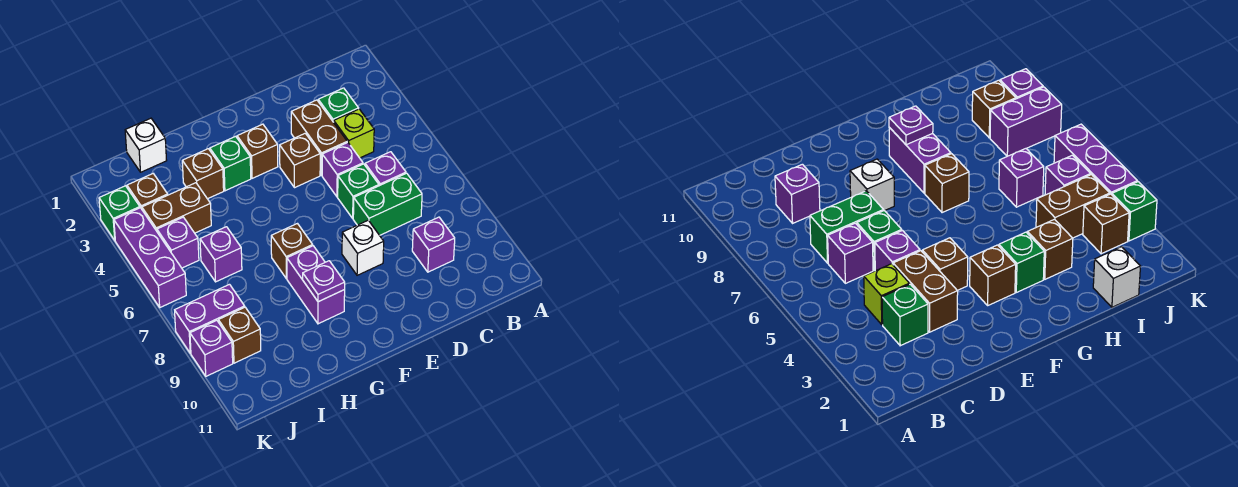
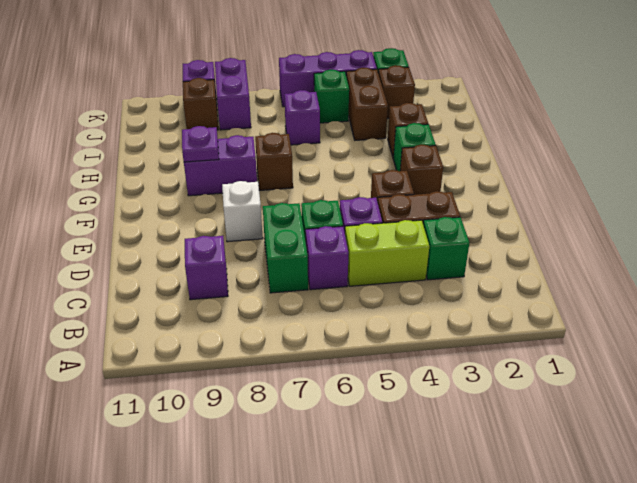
lime brick C4 level 1 -> lime brick C4:C5 level 1
white brick I1 level 1 -> none
purple brick J5 level 1 -> green brick J5 level 1

